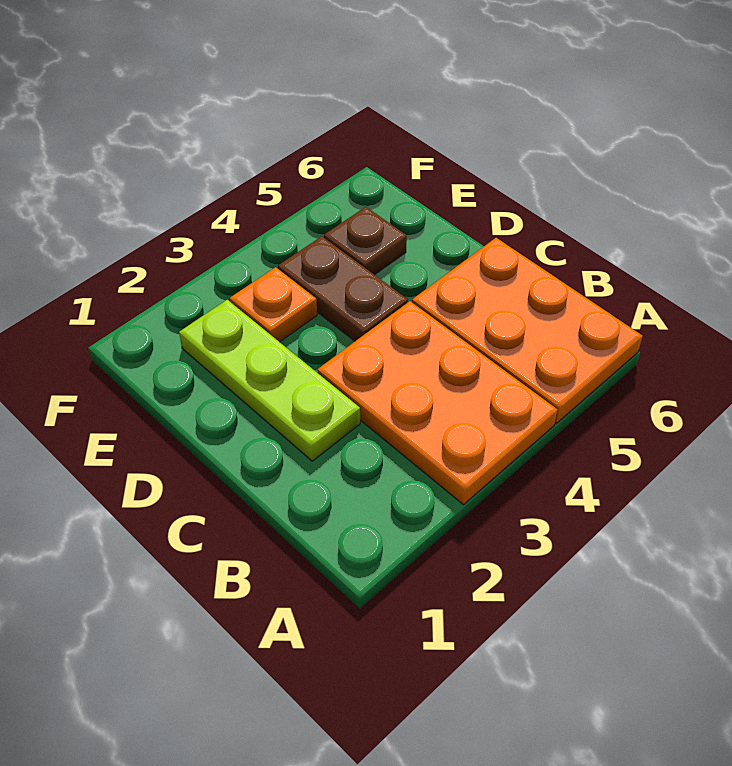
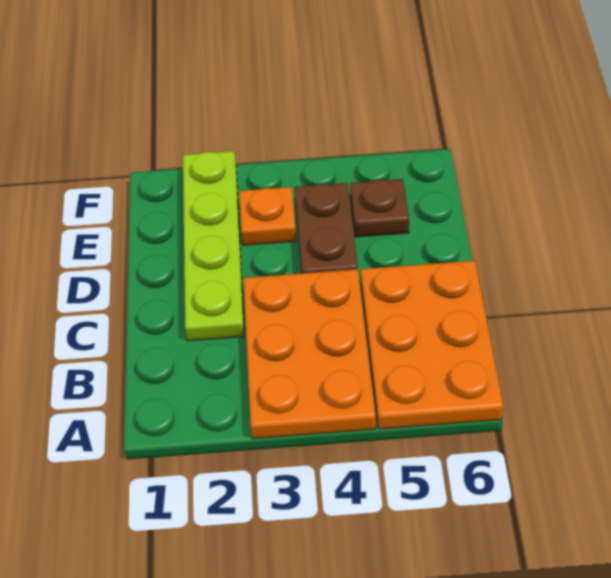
lime plate C2:E2 level 1 -> lime plate C2:F2 level 1

